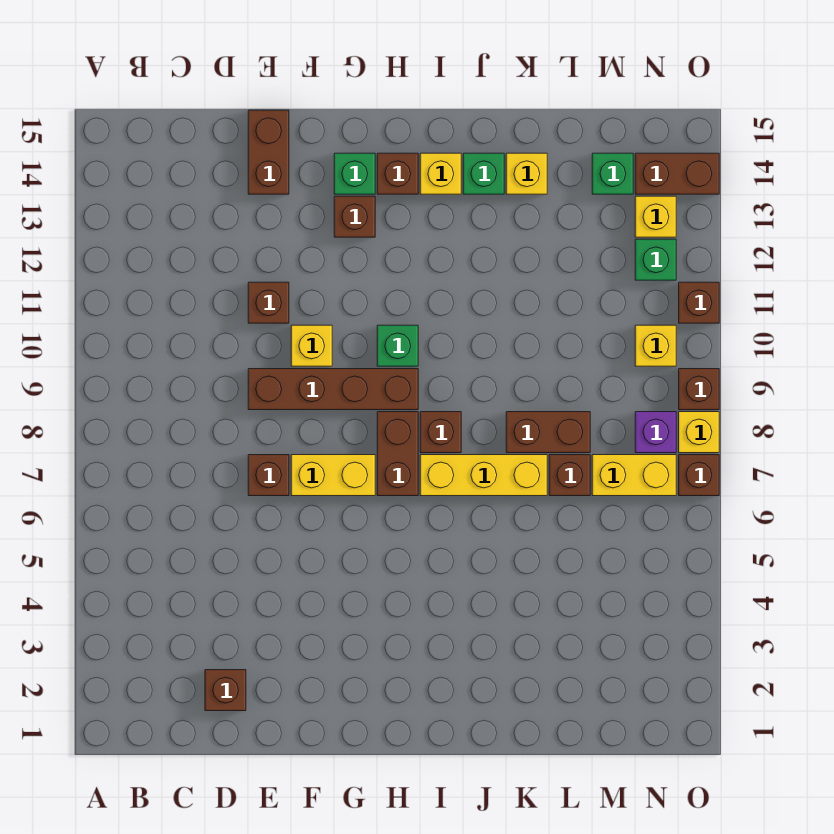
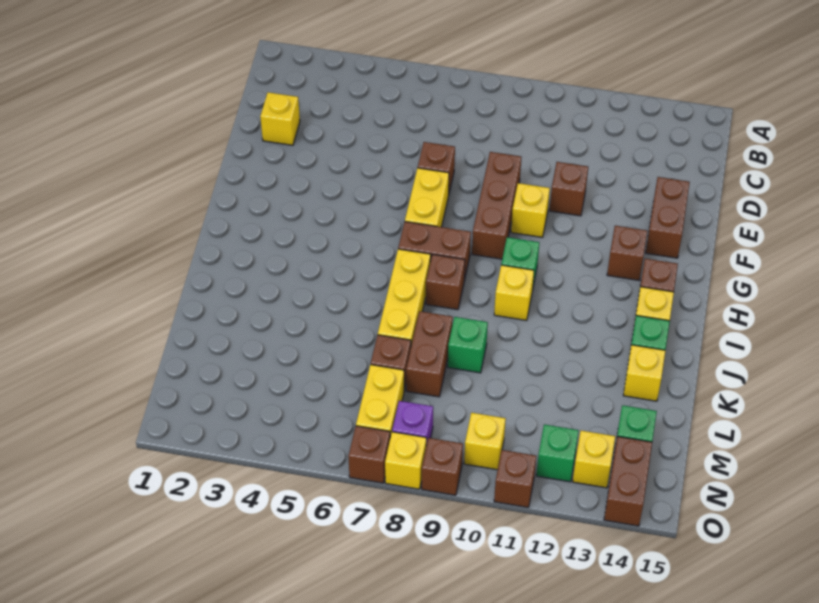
brown brick D2 level 1 -> yellow brick D2 level 1
brown brick E9:H9 level 1 -> brown brick E9:G9 level 1
brown brick E14:E15 level 1 -> brown brick E14:F14 level 1
green brick G14 level 1 -> green brick K9 level 1
none -> yellow brick I10 level 1

